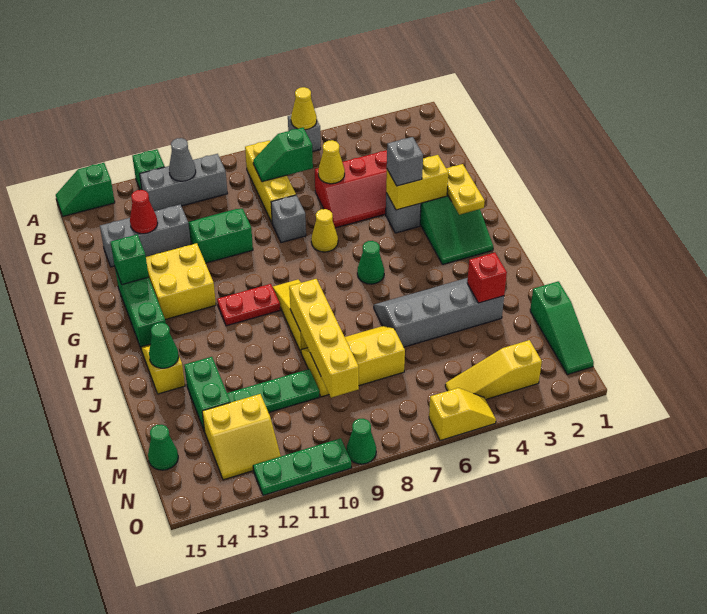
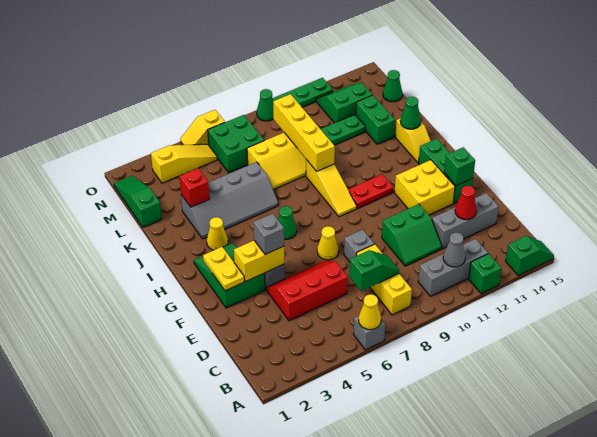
yellow cone D6 level 2 -> yellow cone I3 level 1
none -> green brick M6:N7 level 1
yellow slope M12:N13 level 1 top M -> green slope M12:N13 level 1 top M

